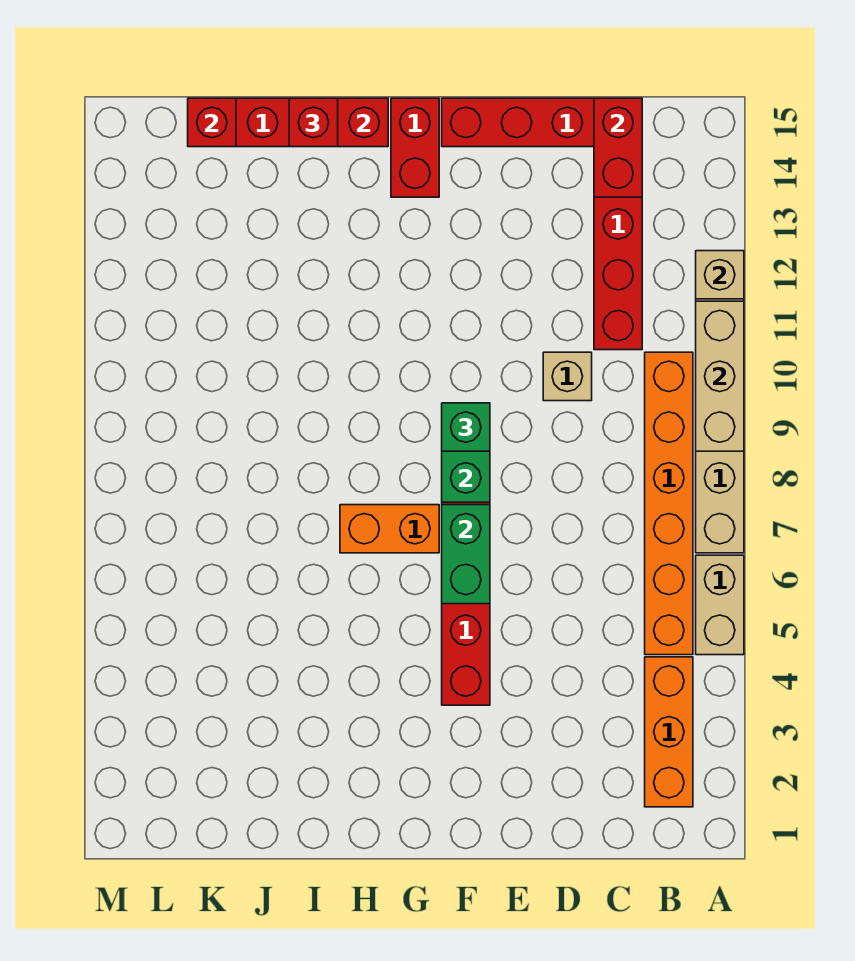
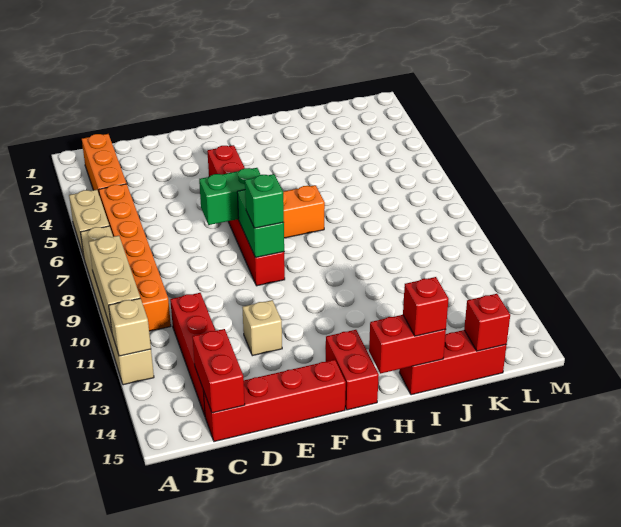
tan brick D10 level 1 -> tan brick E12 level 1
green brick F6:F7 level 2 -> green brick E7:F7 level 2

